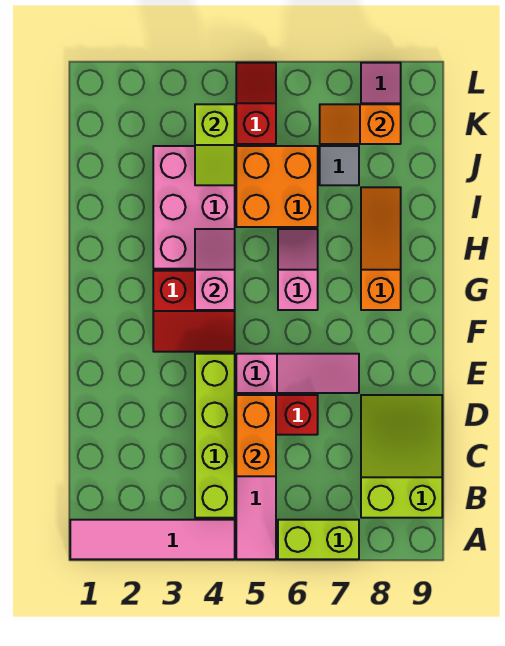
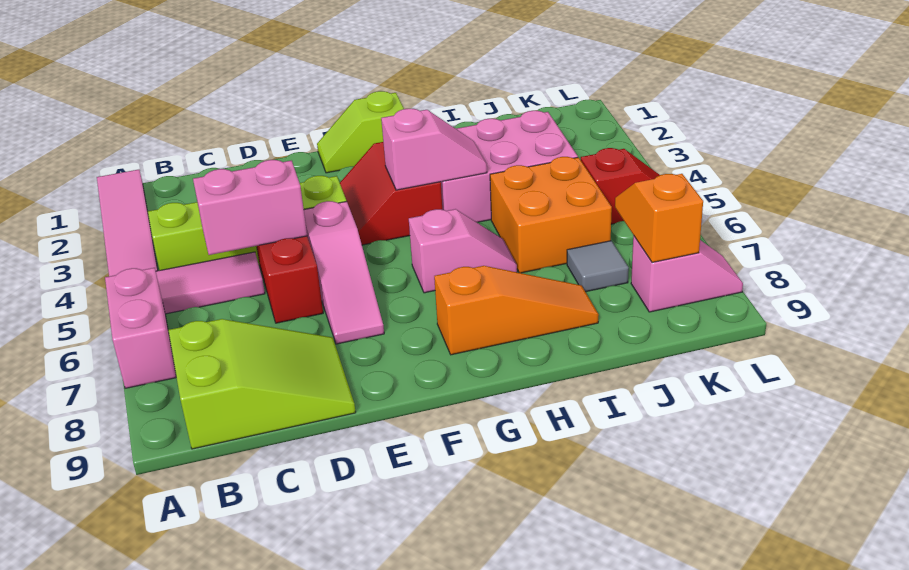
lime brick A6:A7 level 1 -> pink brick A6:A7 level 1
orange brick C5:D5 level 2 -> pink brick C5:D5 level 2
lime slope J4:K4 level 2 top K -> lime slope F1:G1 level 1 top G

